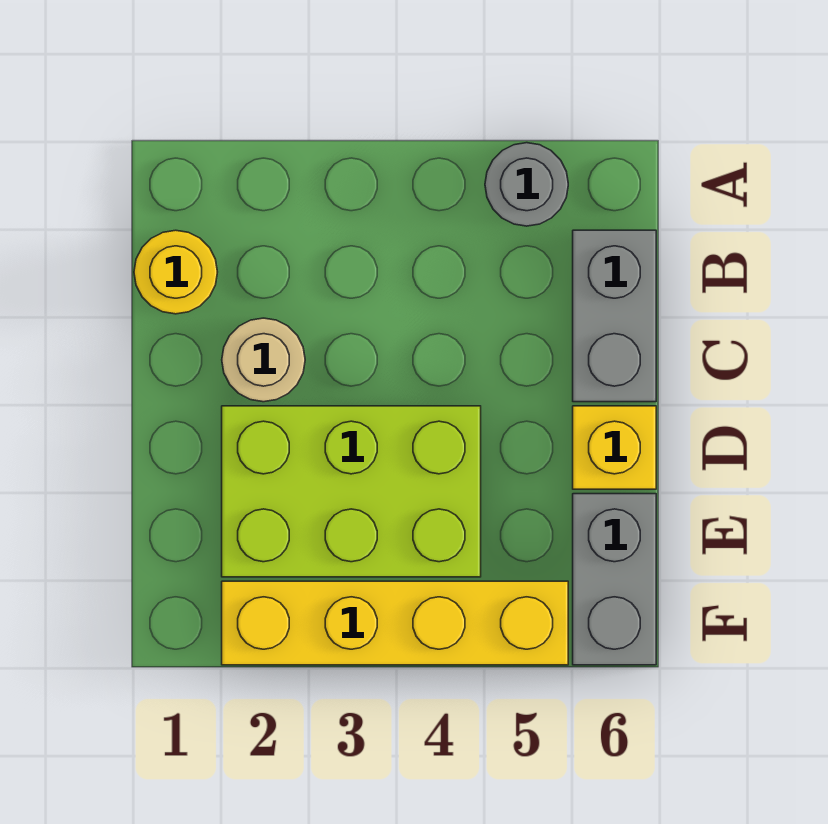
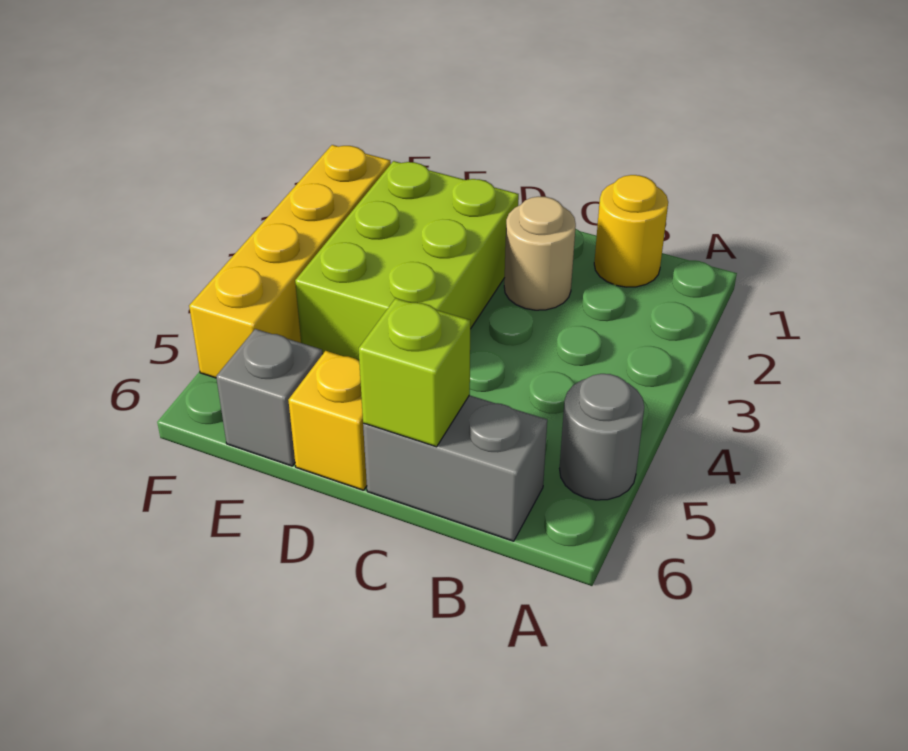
none -> lime brick C6 level 2
grey brick E6:F6 level 1 -> grey brick E6 level 1

